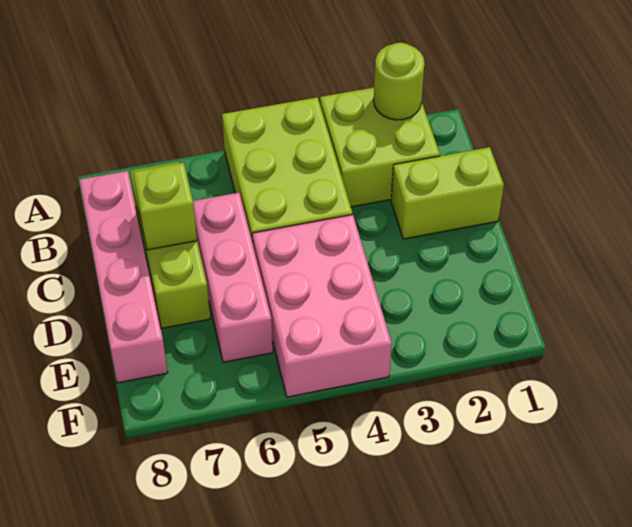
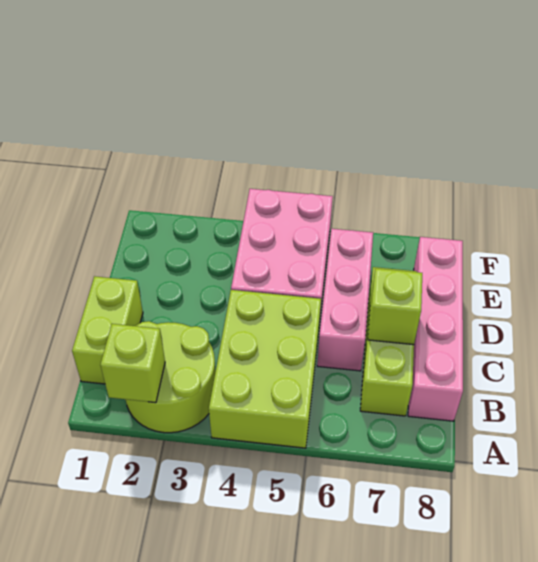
lime brick A2:B3 level 1 -> lime round brick A2:B3 level 1
lime round brick A2 level 2 -> lime brick A2 level 2
lime brick C1:C2 level 1 -> lime brick B1:C1 level 1

